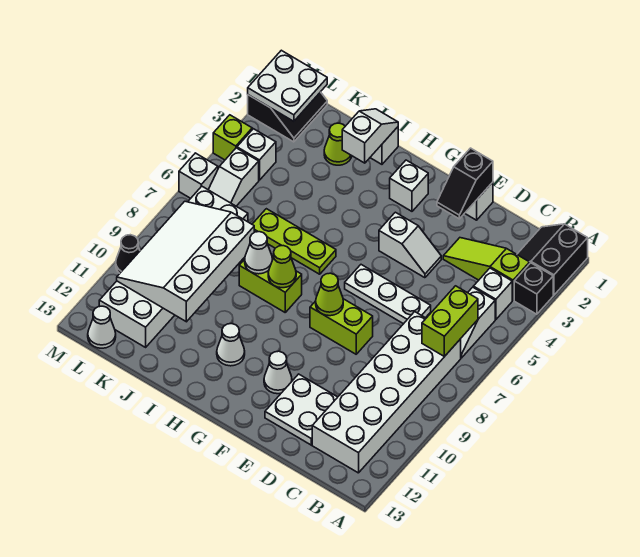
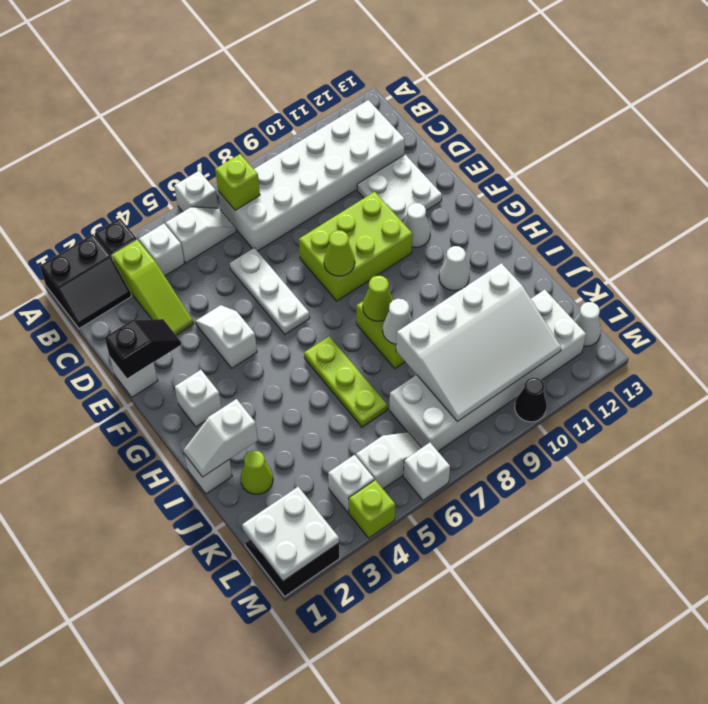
none -> white brick A6 level 1
lime brick B6:B7 level 2 -> lime brick B7 level 2
lime brick E8:F8 level 1 -> lime brick E8:F10 level 1

